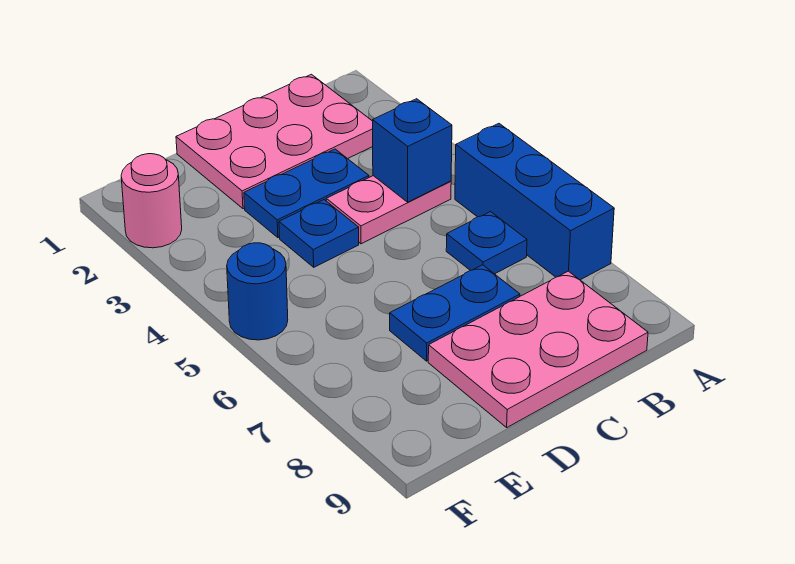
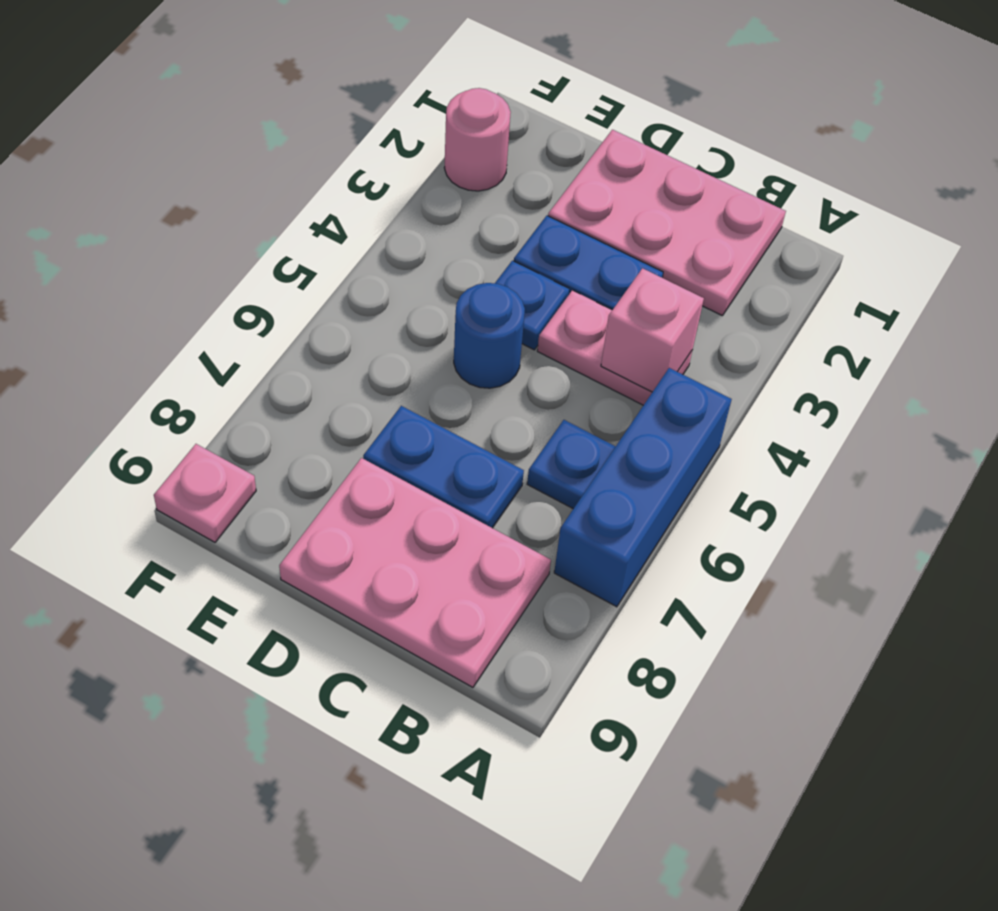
blue brick B4 level 2 -> pink brick B4 level 2
blue round brick F5 level 1 -> blue round brick D5 level 1
none -> pink plate F9 level 1

